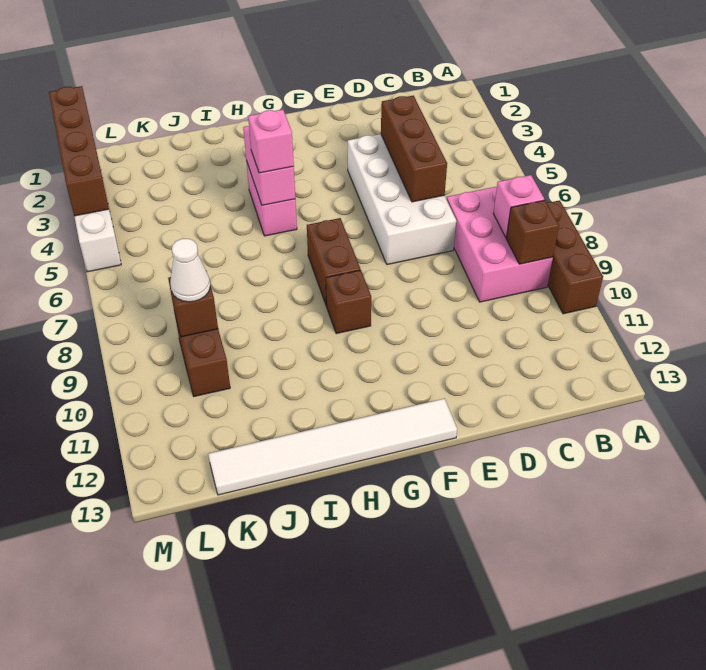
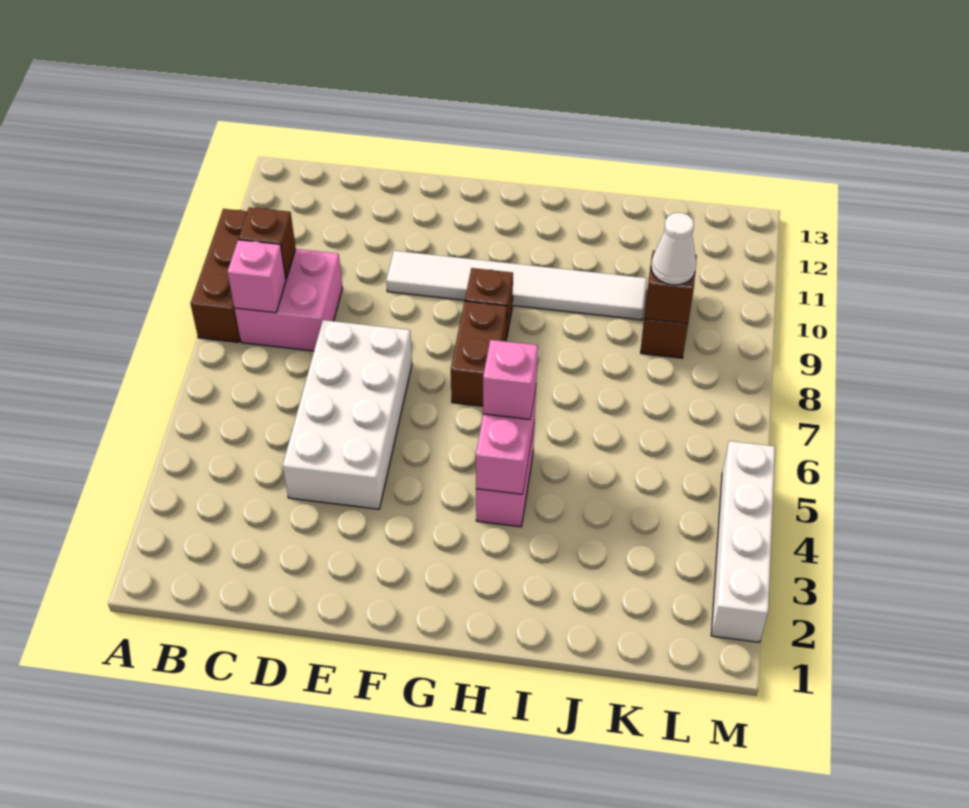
pink brick B7:C9 level 1 -> pink brick B8:C9 level 1
brown brick D4:D6 level 2 -> none
white tile F13:K13 level 1 -> white tile E10:J10 level 1
brown brick M1:M4 level 2 -> none

